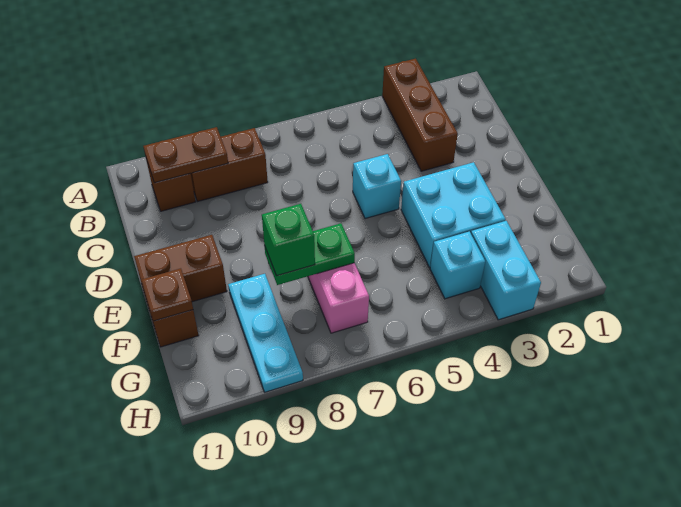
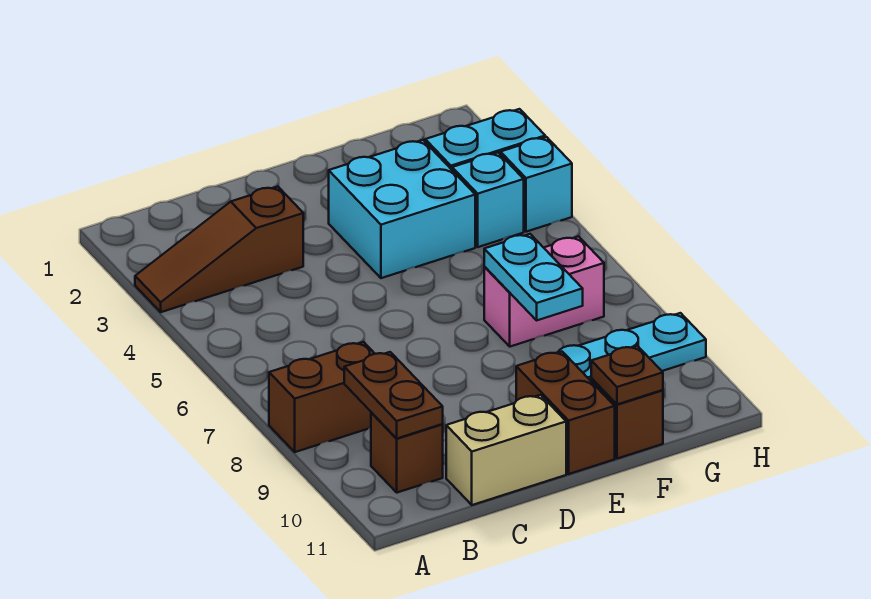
brown brick A3:C3 level 1 -> brown slope A3:C3 level 1 top C
brown brick B8:B9 level 1 -> brown brick A8:B8 level 1
none -> tan brick C11:D11 level 1
cyan brick D5 level 1 -> cyan brick H4 level 1
green plate F7:F8 level 2 -> cyan plate F7:F8 level 2
green brick F8 level 3 -> none

